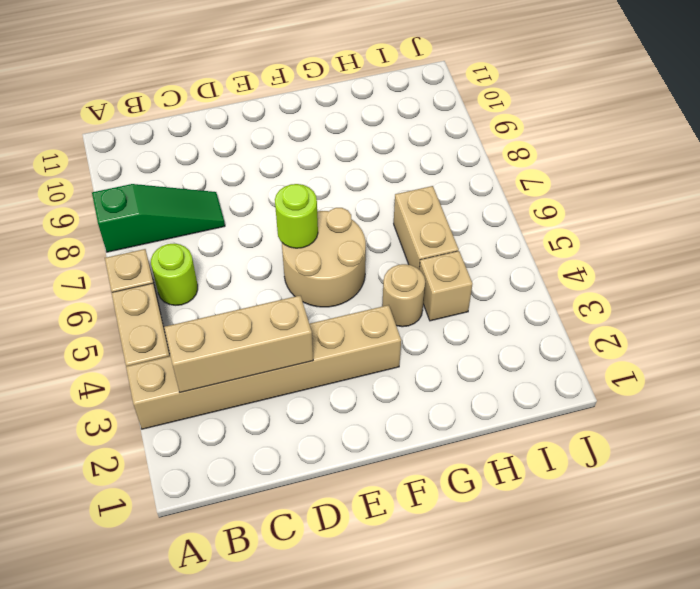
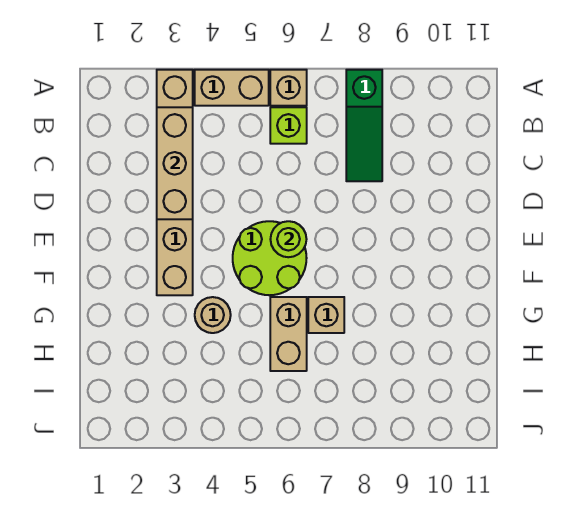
lime round brick B6 level 1 -> lime brick B6 level 1
tan round brick E5:F6 level 1 -> lime round brick E5:F6 level 1
tan brick H4 level 1 -> tan brick G7 level 1
tan brick H5:H6 level 1 -> tan brick G6:H6 level 1

